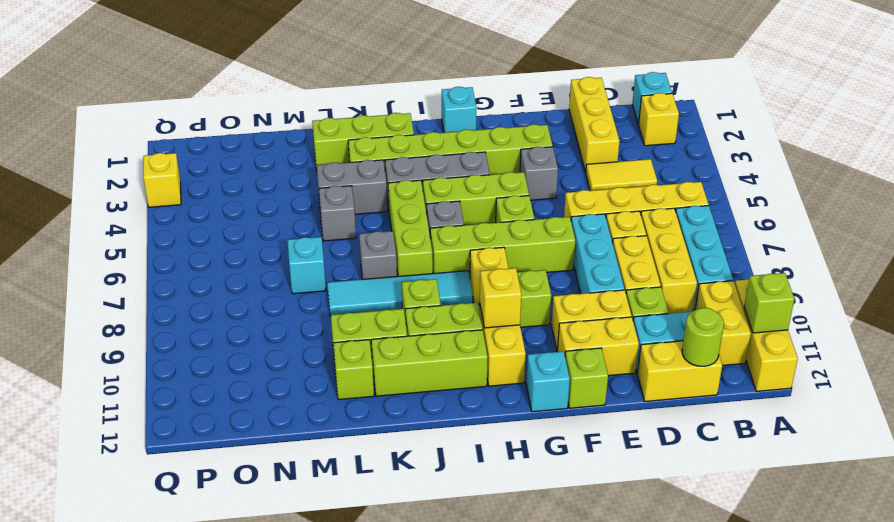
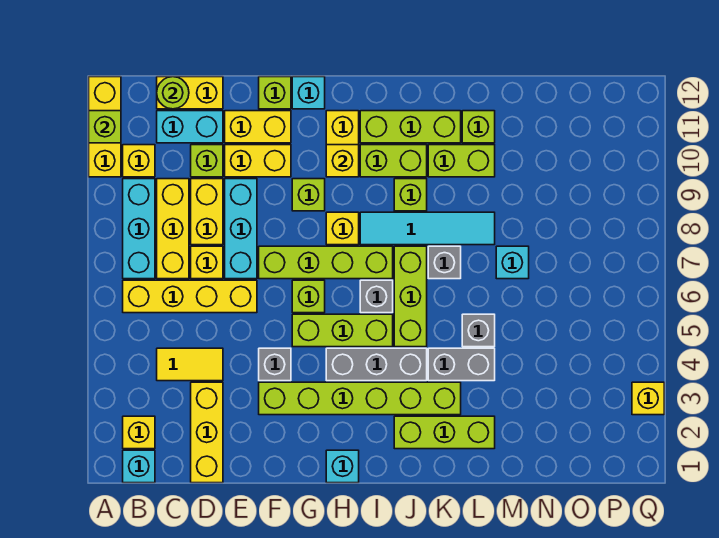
yellow brick B10:B11 level 1 -> yellow brick B10 level 1

